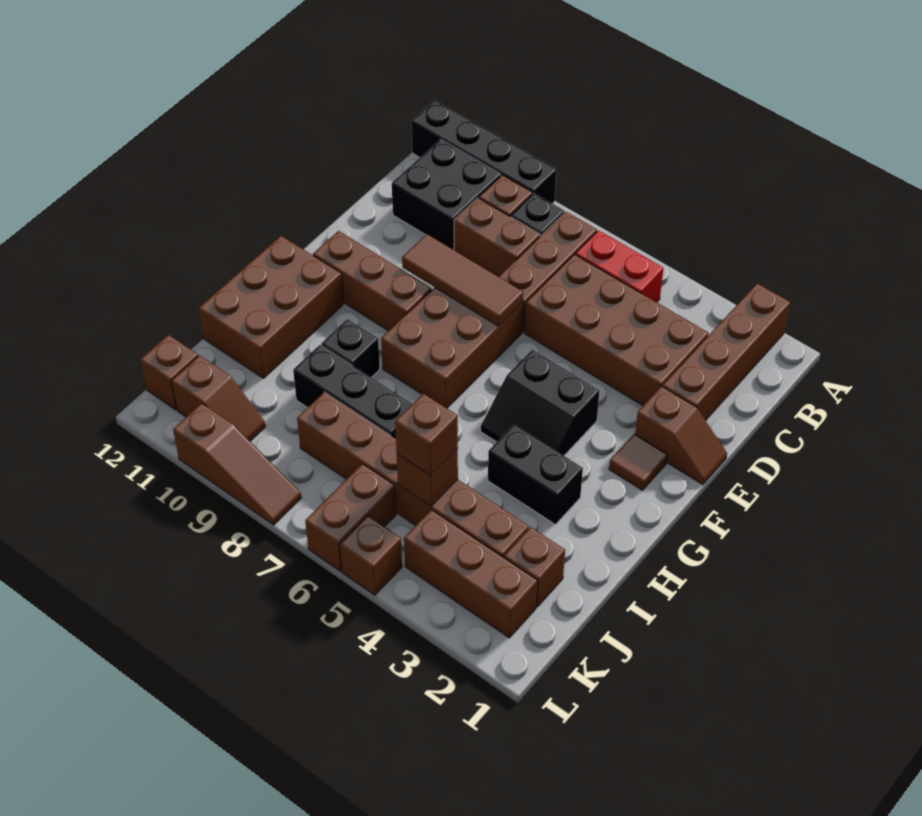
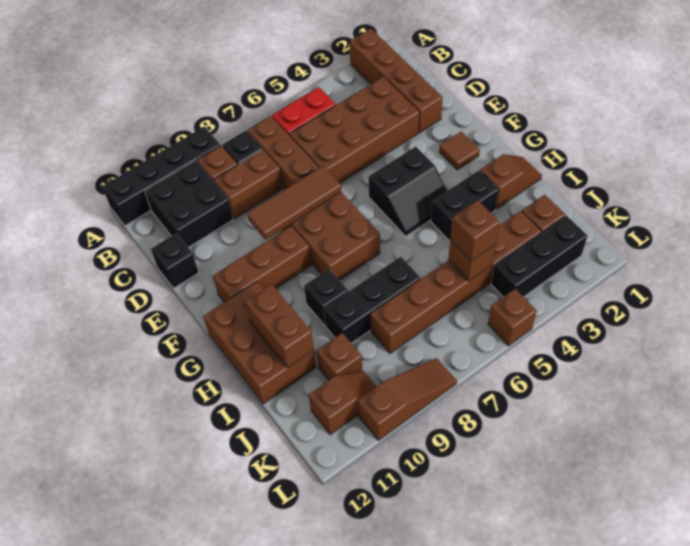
none -> black brick D12 level 1
brown slope E1:E2 level 1 top 2 -> brown slope H1:H2 level 1 top 2
brown brick K2:K4 level 1 -> black brick K2:K4 level 1
brown brick K6:L6 level 1 -> brown brick H11:I11 level 2
brown brick K12 level 1 -> brown brick J10 level 1

